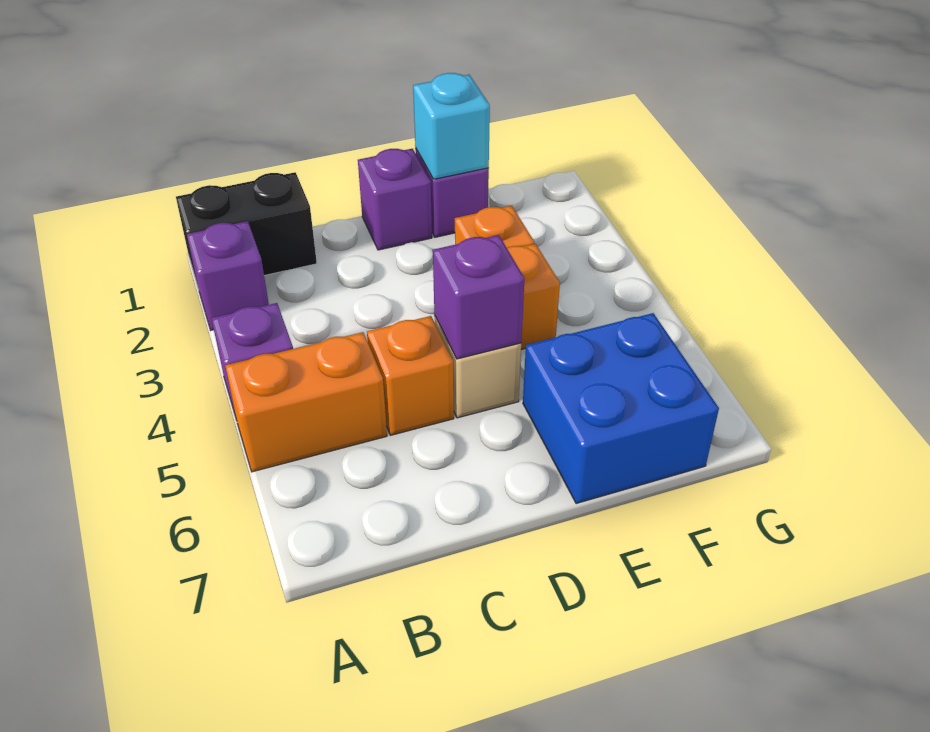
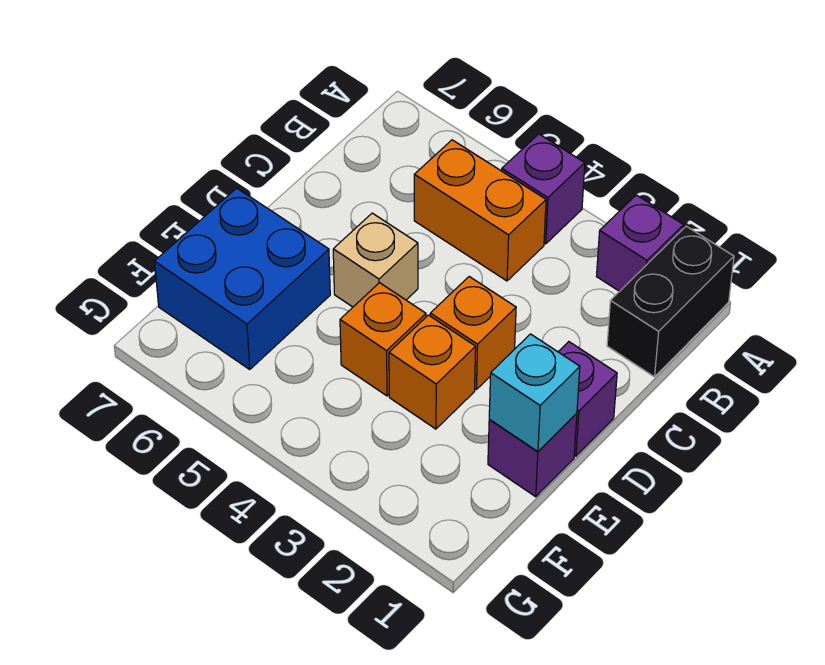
orange brick A5:B5 level 1 -> orange brick B4:B5 level 1
orange brick C5 level 1 -> orange brick D3 level 1
purple brick D5 level 2 -> none

